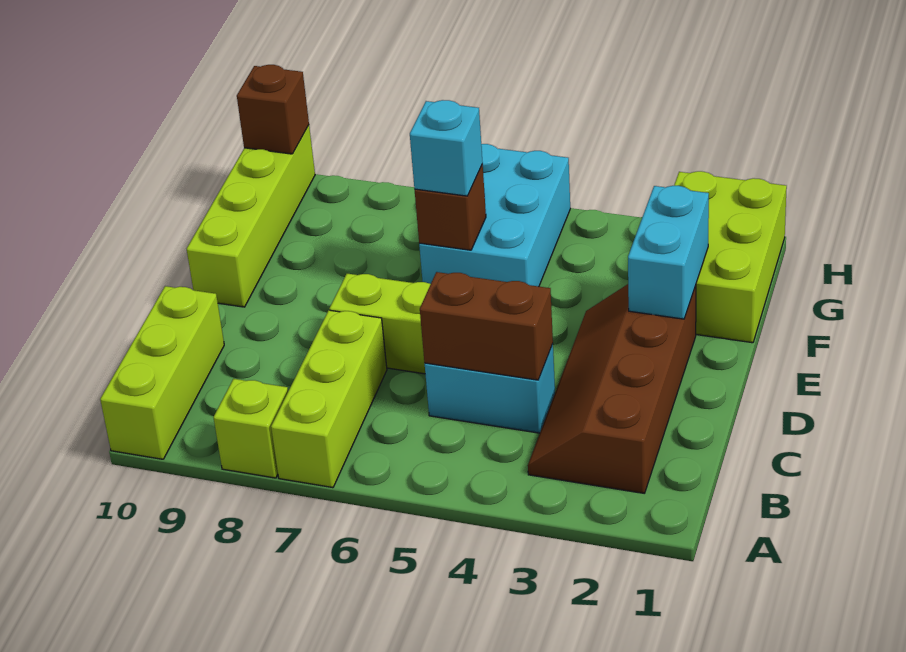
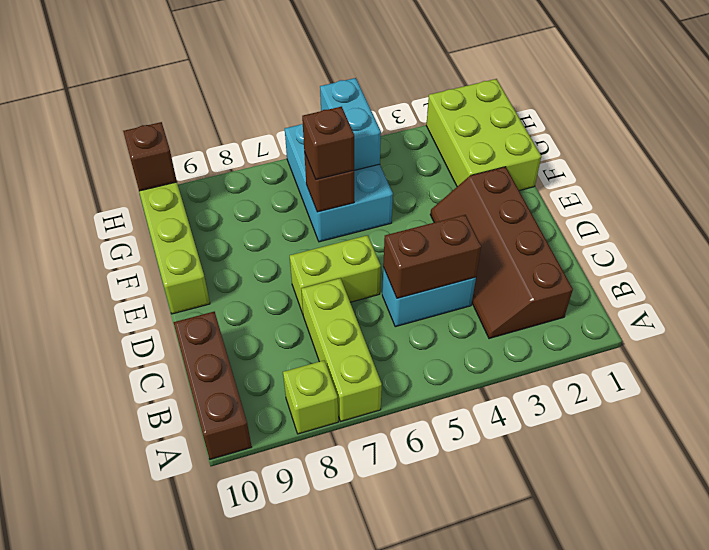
lime brick A10:C10 level 1 -> brown brick A10:C10 level 1
cyan brick E2:F2 level 2 -> cyan brick G5:H5 level 2
cyan brick F6 level 3 -> brown brick F6 level 3

